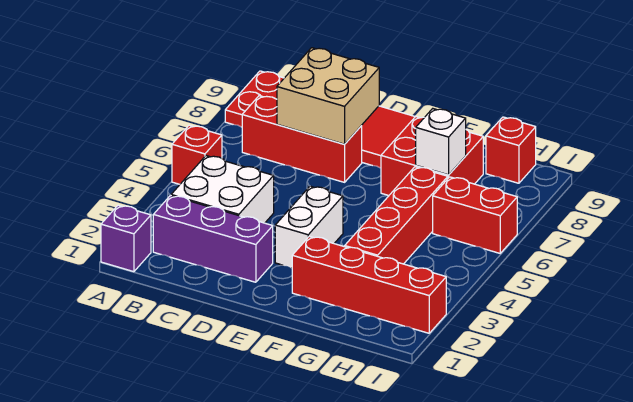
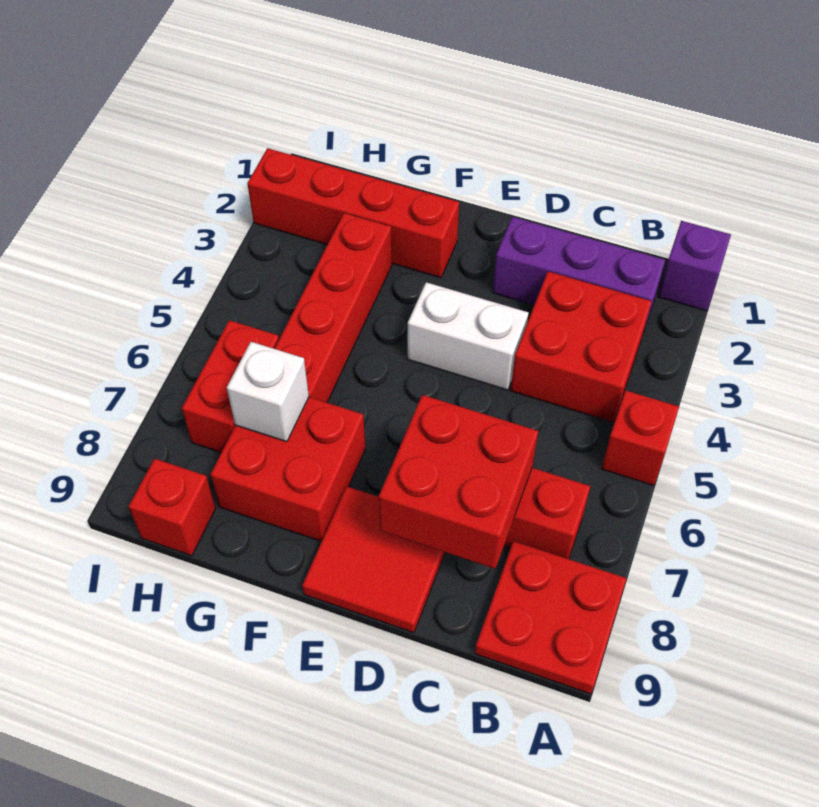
white brick B3:C4 level 1 -> red brick B3:C4 level 1
tan brick C7:D8 level 2 -> red brick C7:D8 level 2
white brick E3:E4 level 1 -> white brick D4:E4 level 1
red brick H6:I6 level 1 -> red brick H6:H7 level 1

